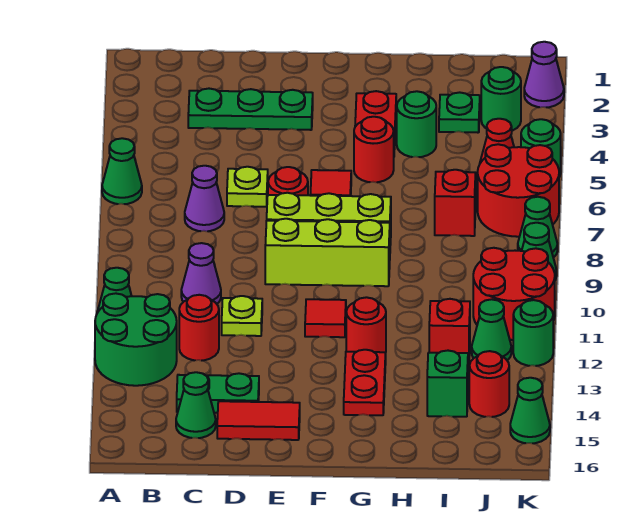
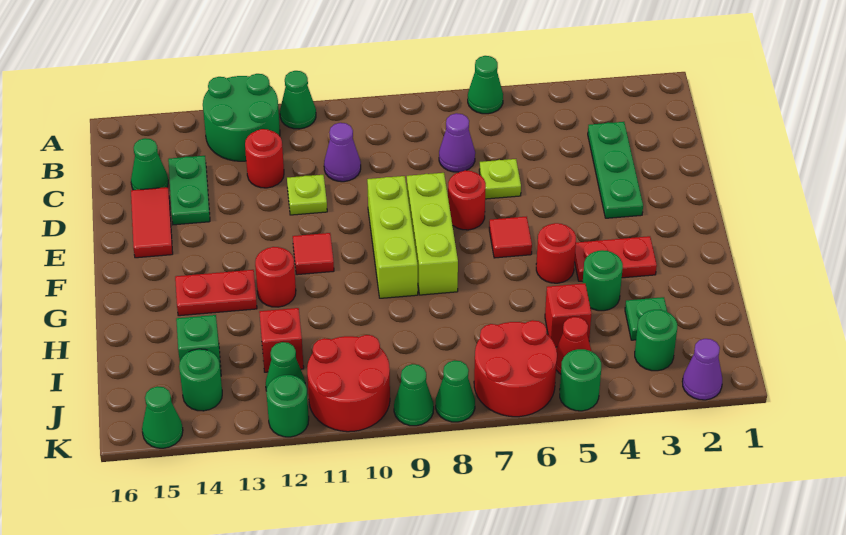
red brick I7 level 1 -> red brick I5 level 1
red round brick J14 level 1 -> green round brick J14 level 1

